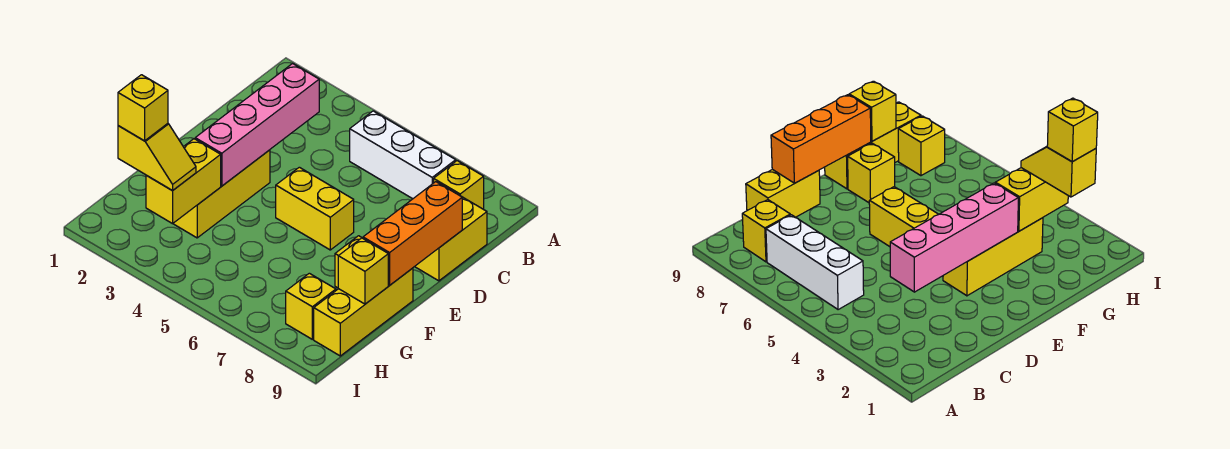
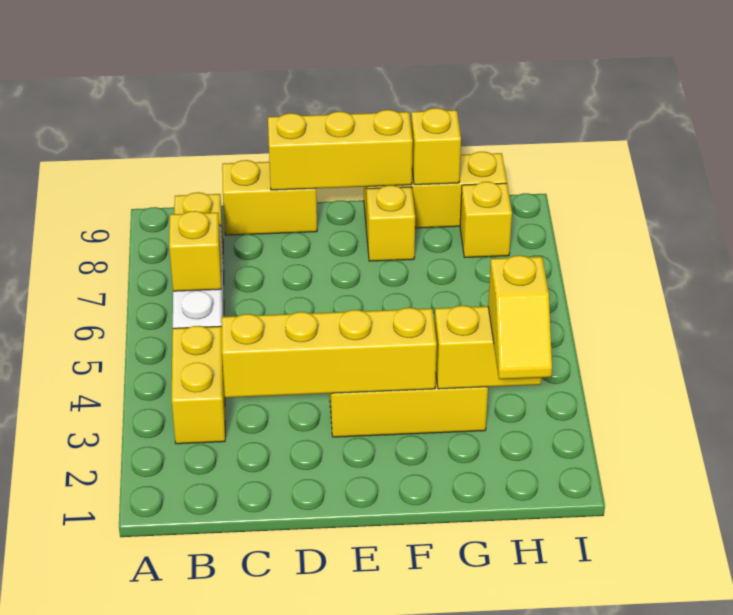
pink brick C3:F3 level 2 -> yellow brick C3:F3 level 2
orange brick D9:F9 level 2 -> yellow brick D9:F9 level 2
yellow brick E5:E6 level 1 -> yellow brick B3:B4 level 1
yellow slope H2:H3 level 3 top 2 -> yellow slope H2:H3 level 3 top 3
yellow brick H2 level 4 -> yellow brick B6 level 2

